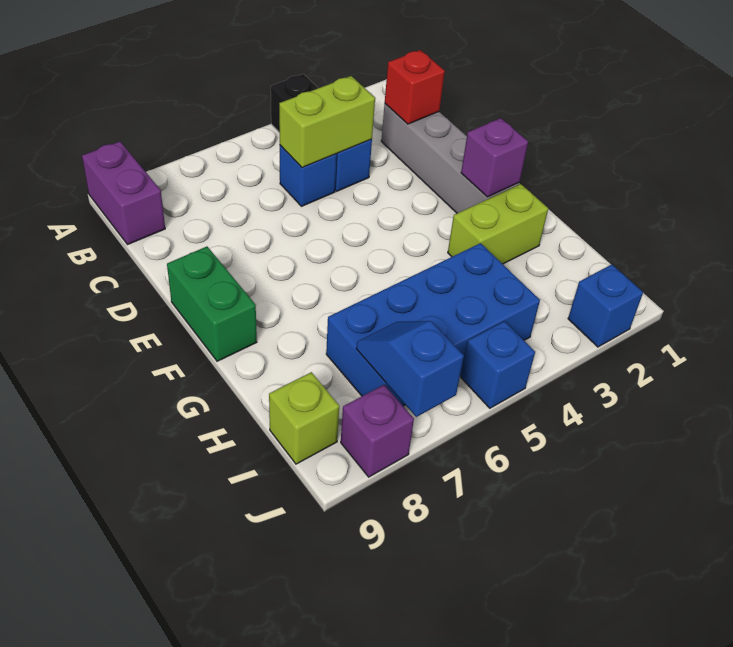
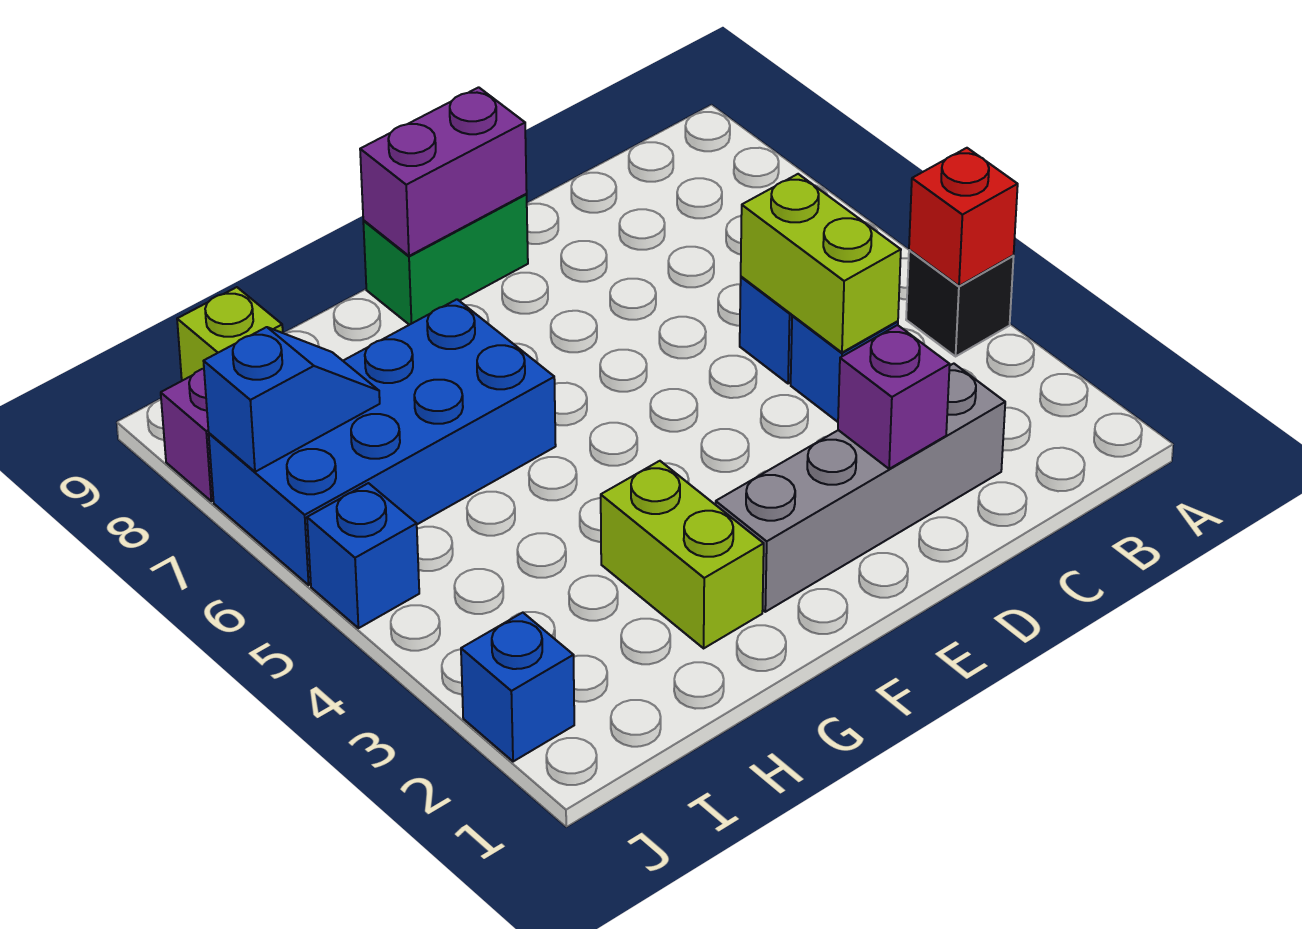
purple brick A9:B9 level 1 -> purple brick E9:F9 level 2
red brick C2 level 2 -> red brick A4 level 2
purple brick F2 level 2 -> purple brick D2 level 2
blue brick H4:I7 level 1 -> blue brick G6:J7 level 1

